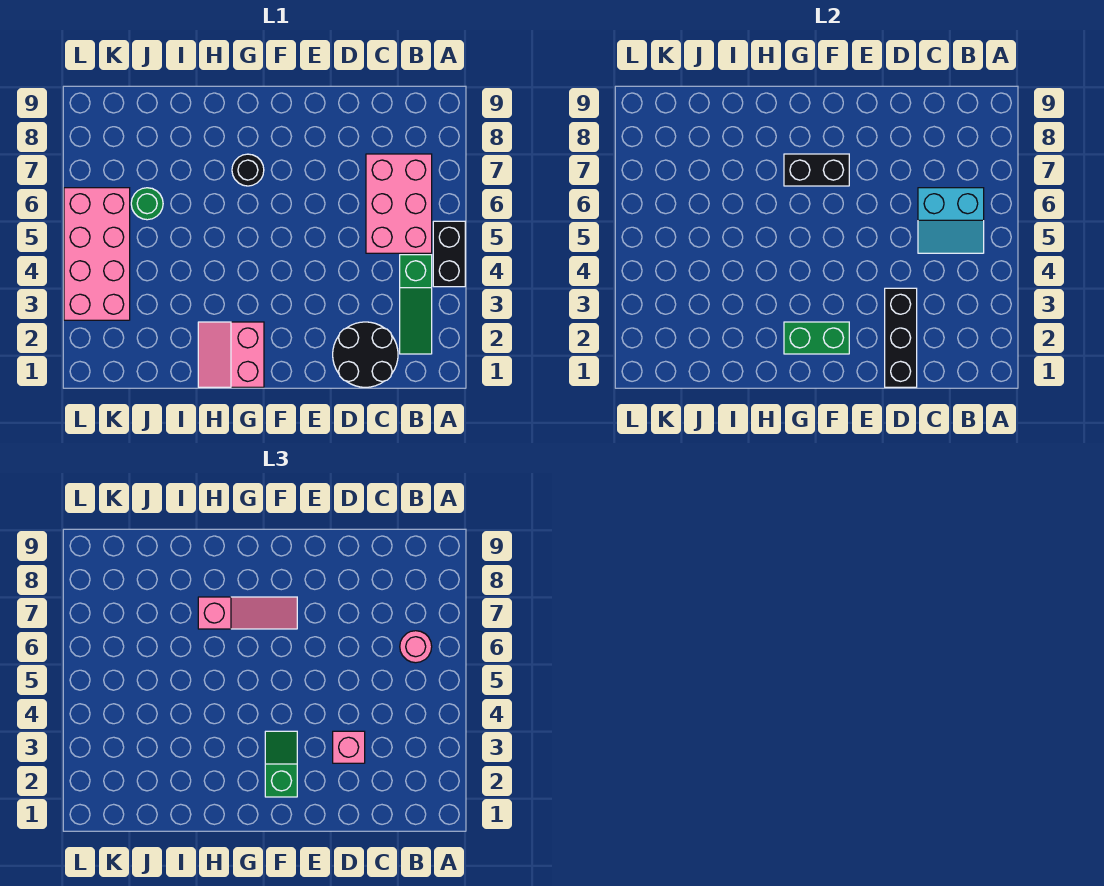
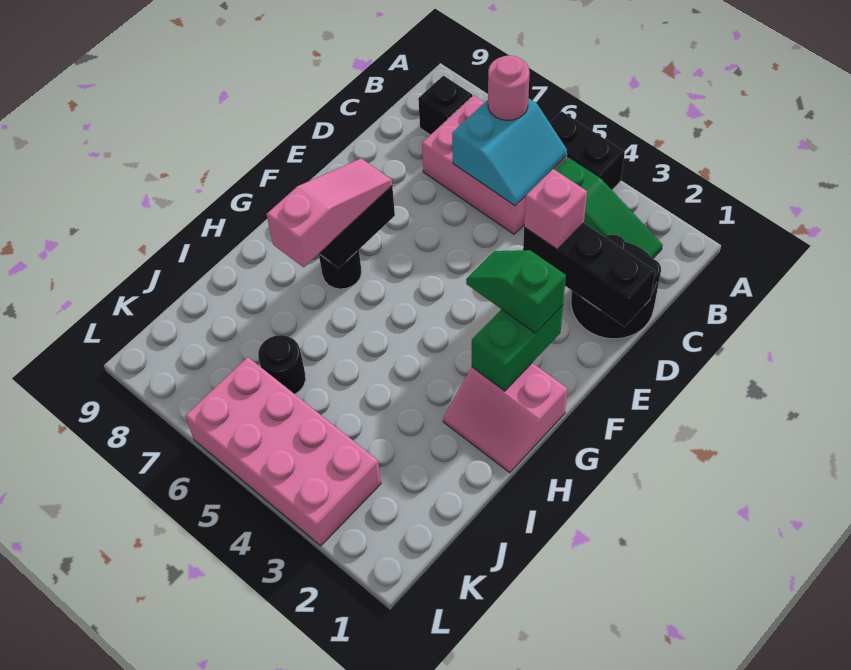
none -> black brick B8 level 1
green round brick J6 level 1 -> black round brick J6 level 1

